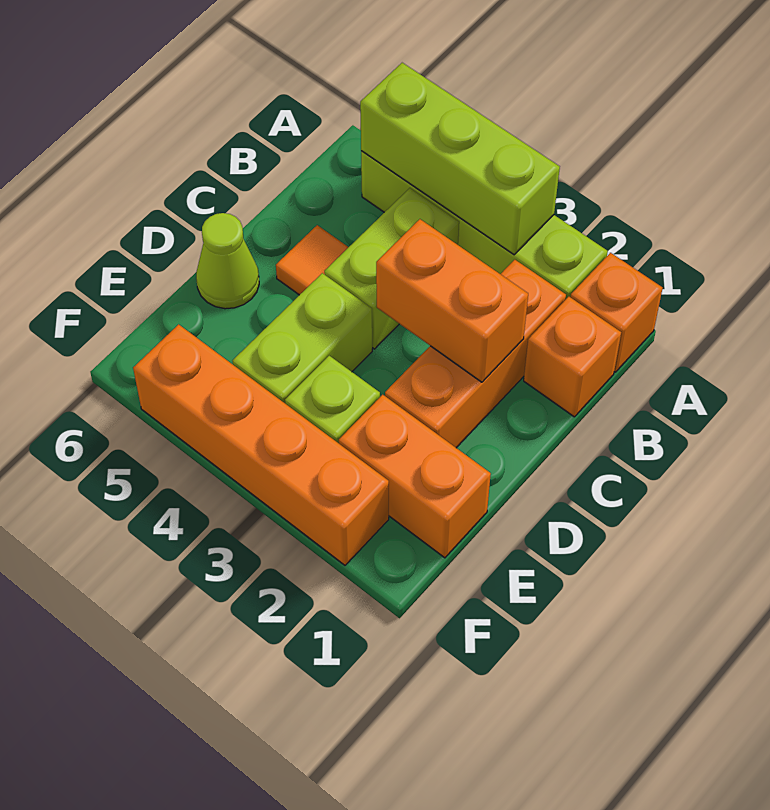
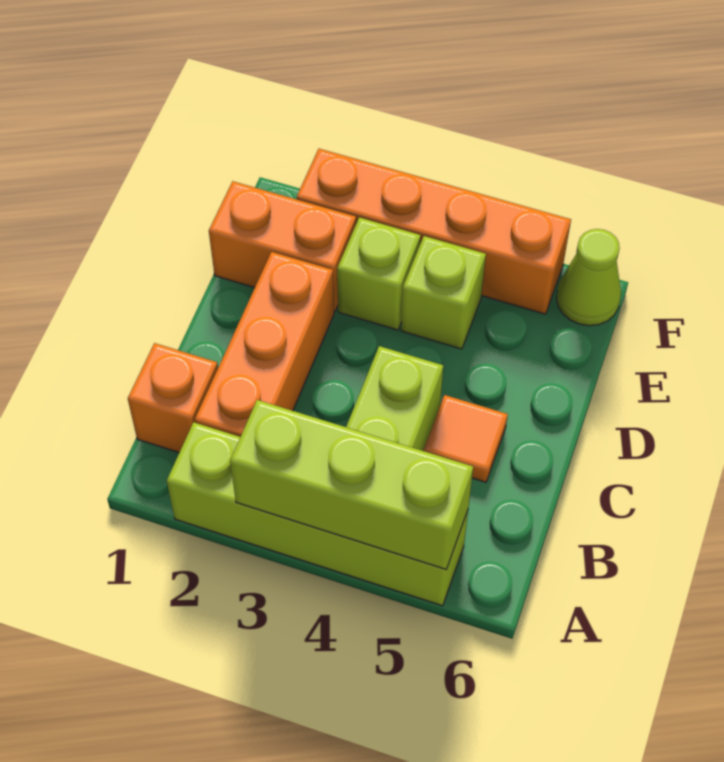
orange brick A1 level 1 -> none
orange brick C2:C3 level 2 -> none
lime brick D4:E4 level 1 -> lime brick E4 level 1
lime cone D6 level 1 -> lime cone F6 level 1

